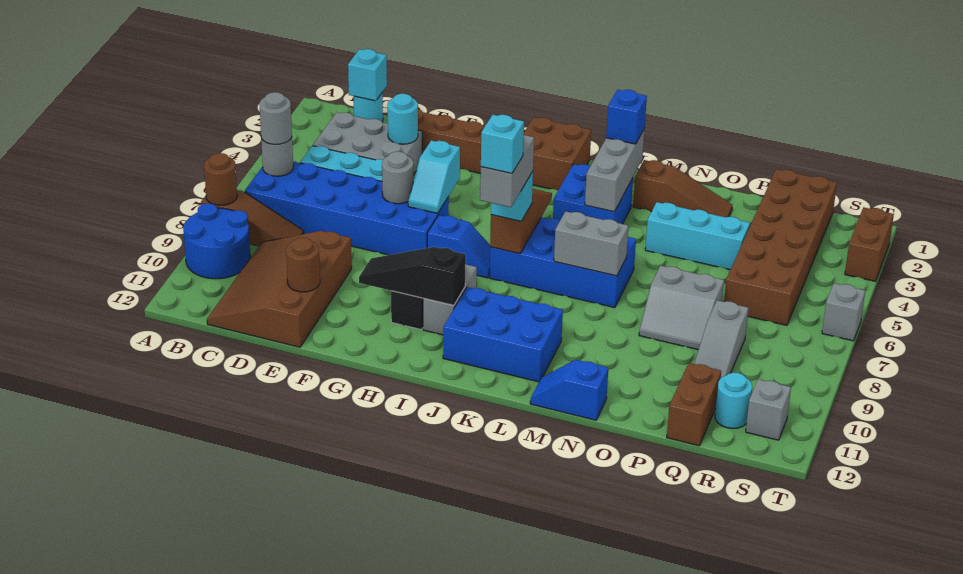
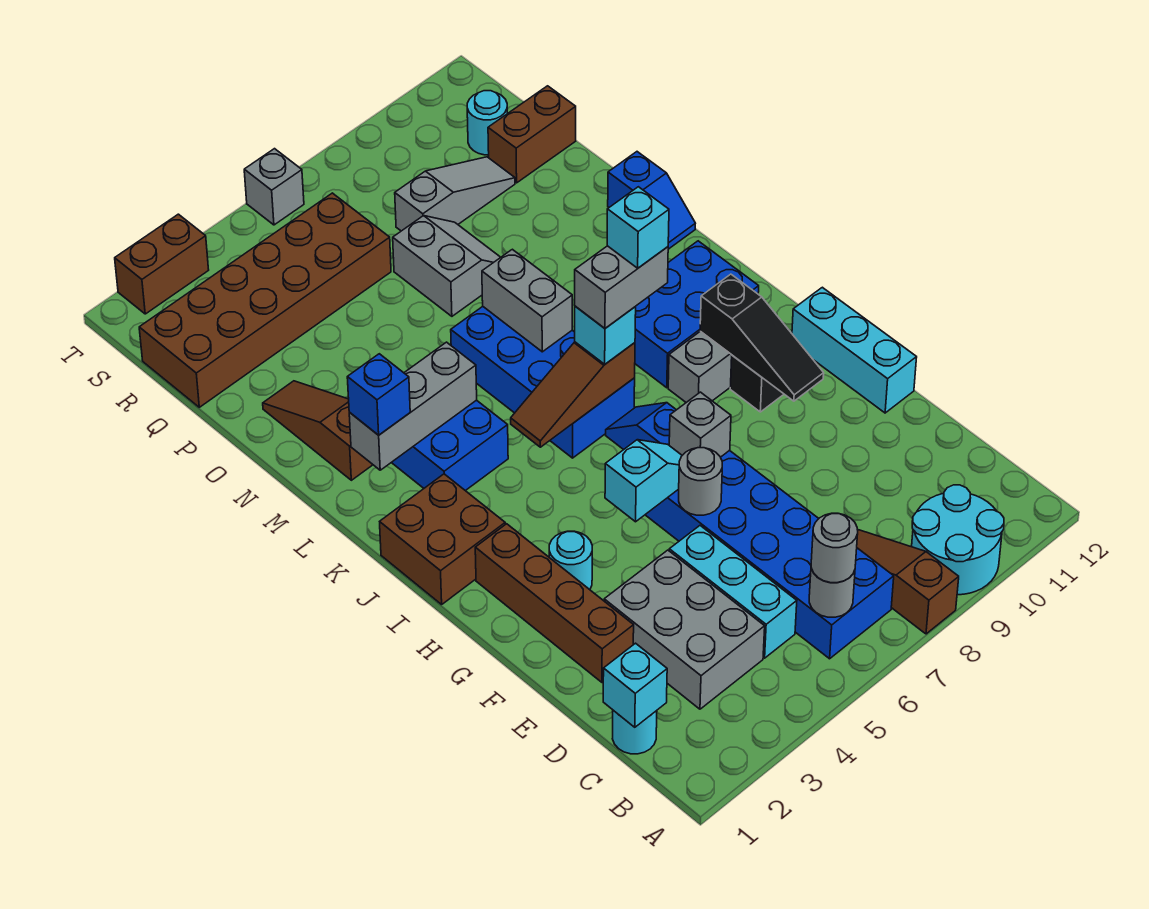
brown round brick A8 level 2 -> none
blue round brick A9:B10 level 1 -> cyan round brick A9:B10 level 1
brown slope C9:E12 level 1 top E -> none
cyan round brick E3 level 2 -> cyan round brick G3 level 1
brown round brick E11 level 2 -> none
blue brick J10:L11 level 1 -> blue brick J9:K11 level 1
cyan brick N4:P4 level 1 -> cyan brick F12:H12 level 1
grey brick S11 level 1 -> grey brick G7 level 2

